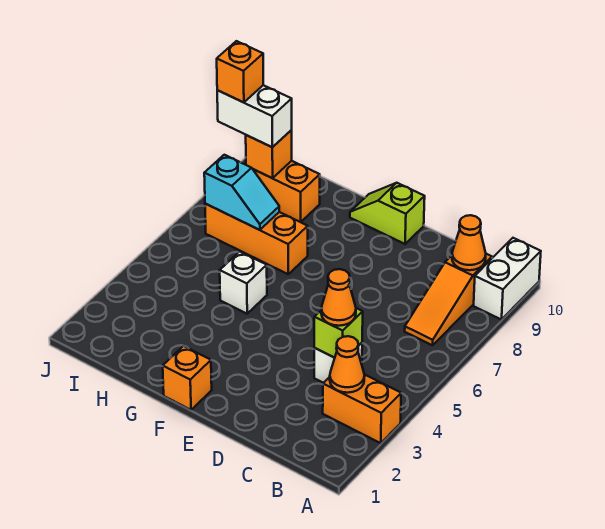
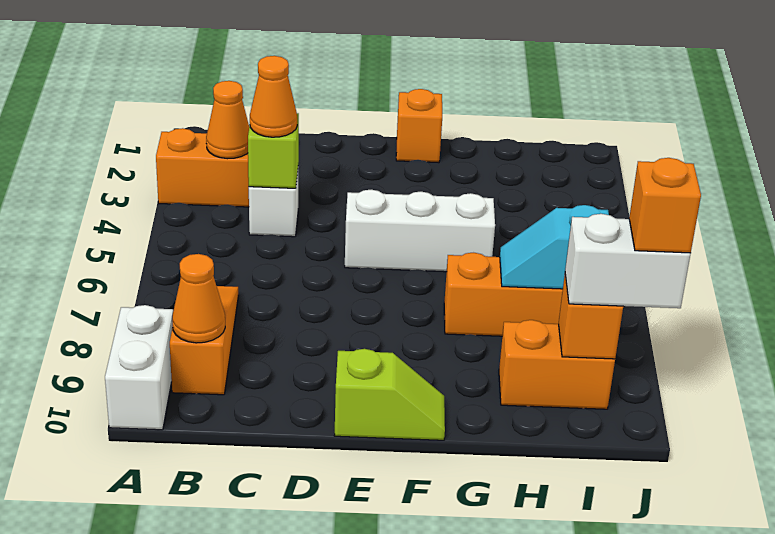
white brick G5 level 1 -> white brick E5:G5 level 1

